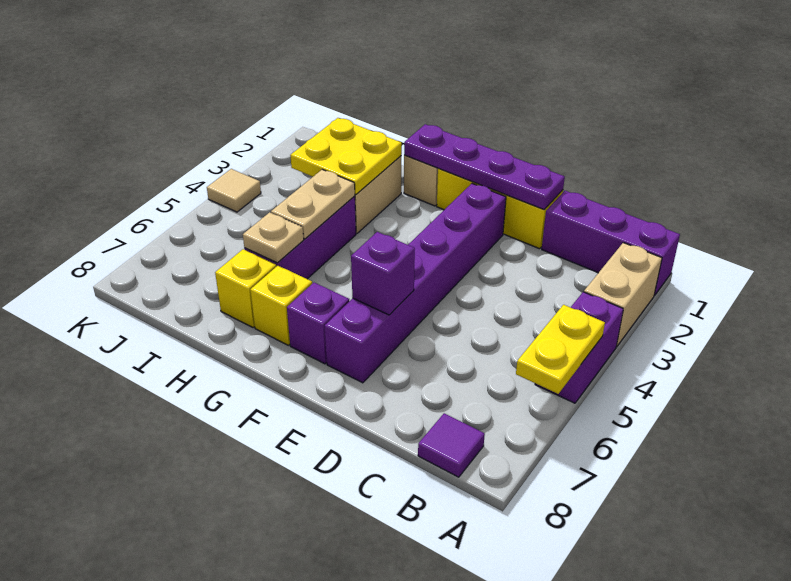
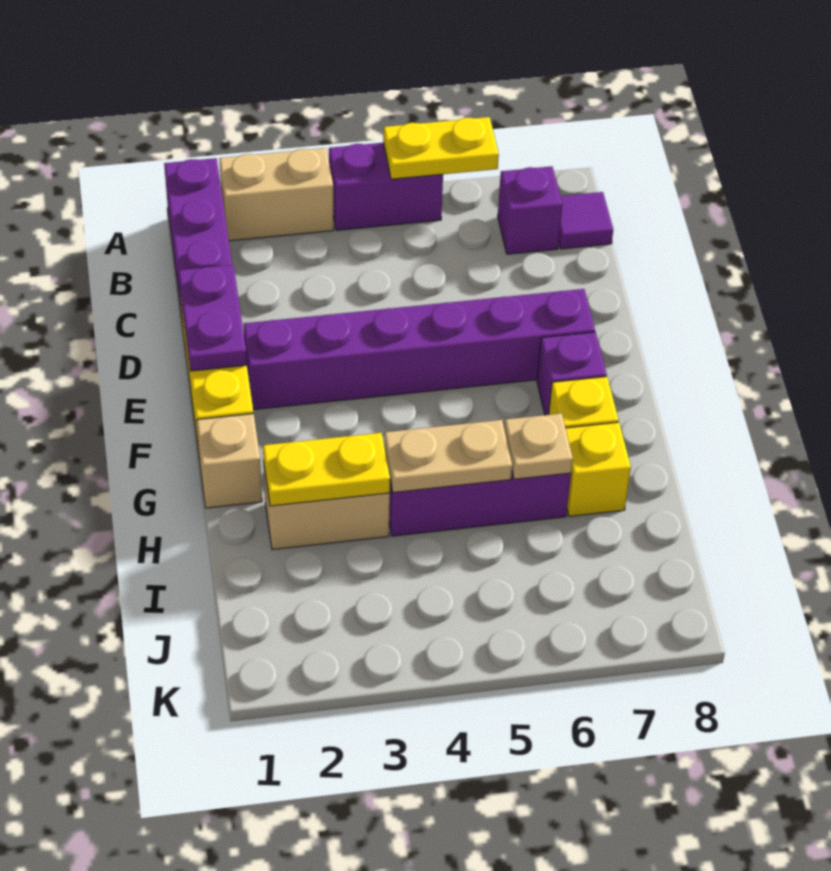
purple plate D1:G1 level 2 -> purple plate D1:E1 level 2
purple brick E6 level 2 -> purple brick B7 level 1
yellow plate H2:I3 level 2 -> yellow plate H2:H3 level 2
tan tile K4 level 1 -> none

